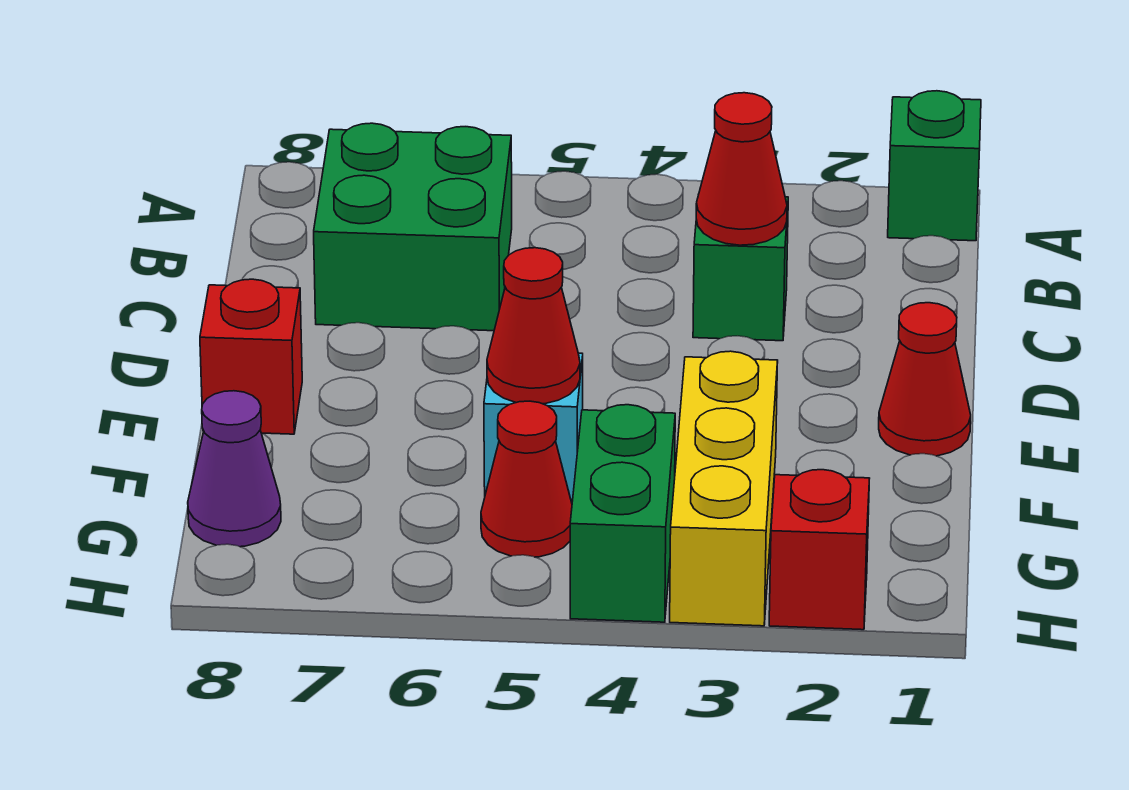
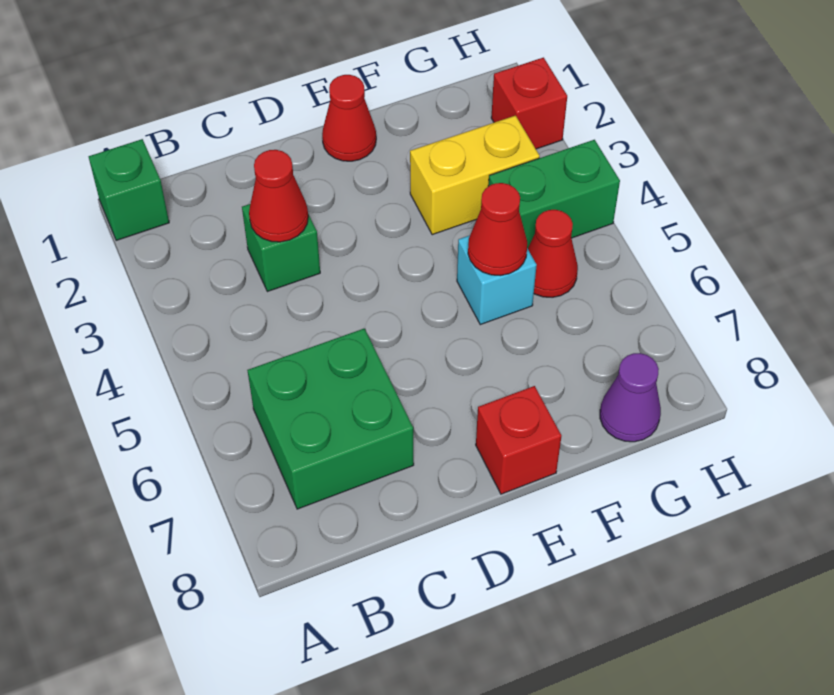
yellow brick F3:H3 level 1 -> yellow brick F3:G3 level 1

